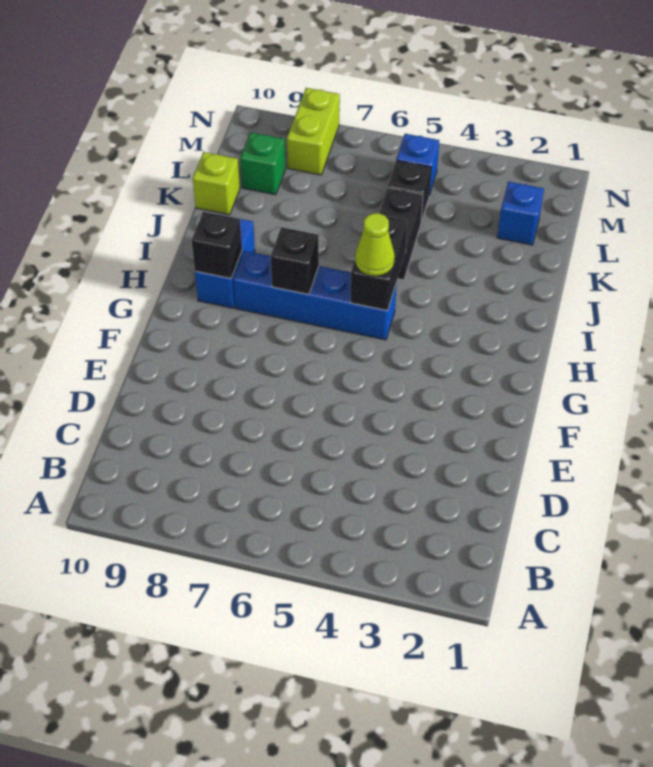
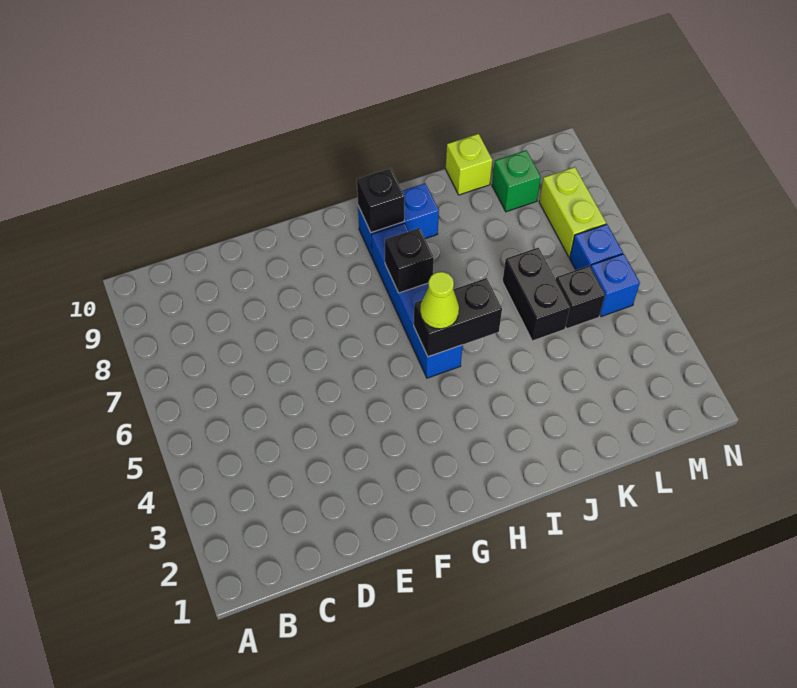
black brick J5:K5 level 1 -> black brick K5:K6 level 1
blue brick L2 level 1 -> blue brick M6 level 1
lime brick M8:N8 level 1 -> lime brick M7:M8 level 1

